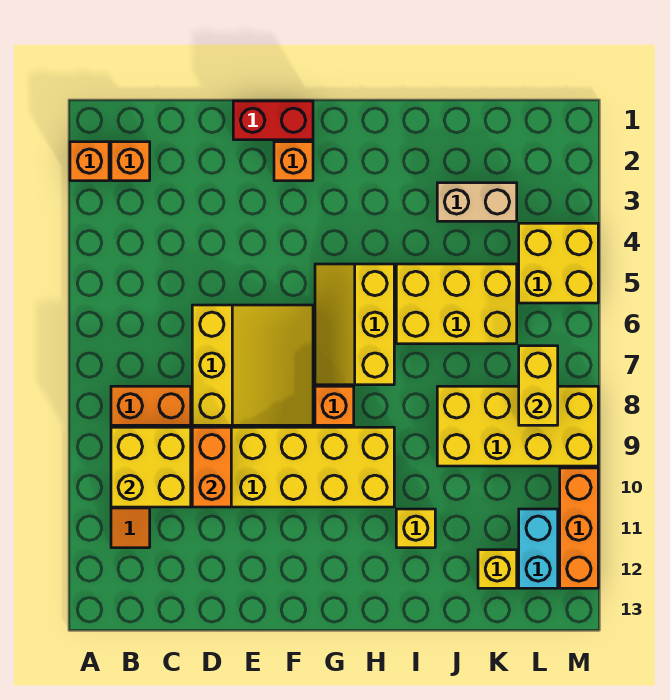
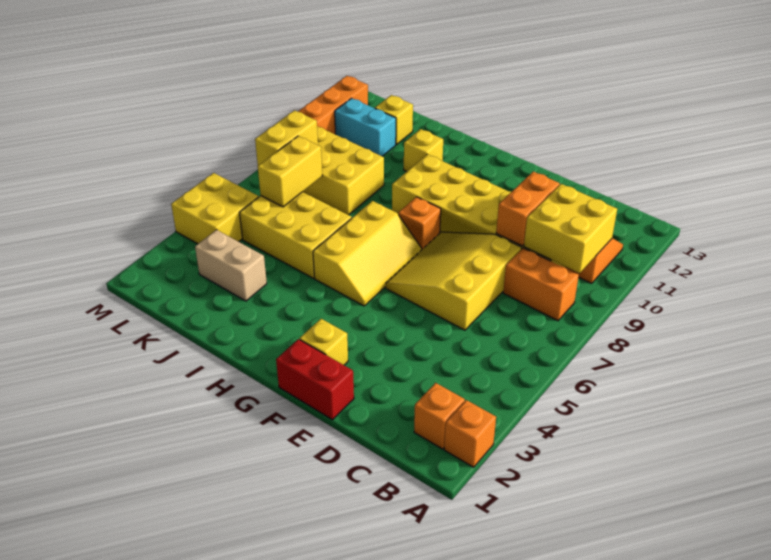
orange brick F2 level 1 -> yellow brick F2 level 1
none -> yellow brick K6:K7 level 2
cyan brick L11:L12 level 1 -> cyan brick K11:L11 level 1

